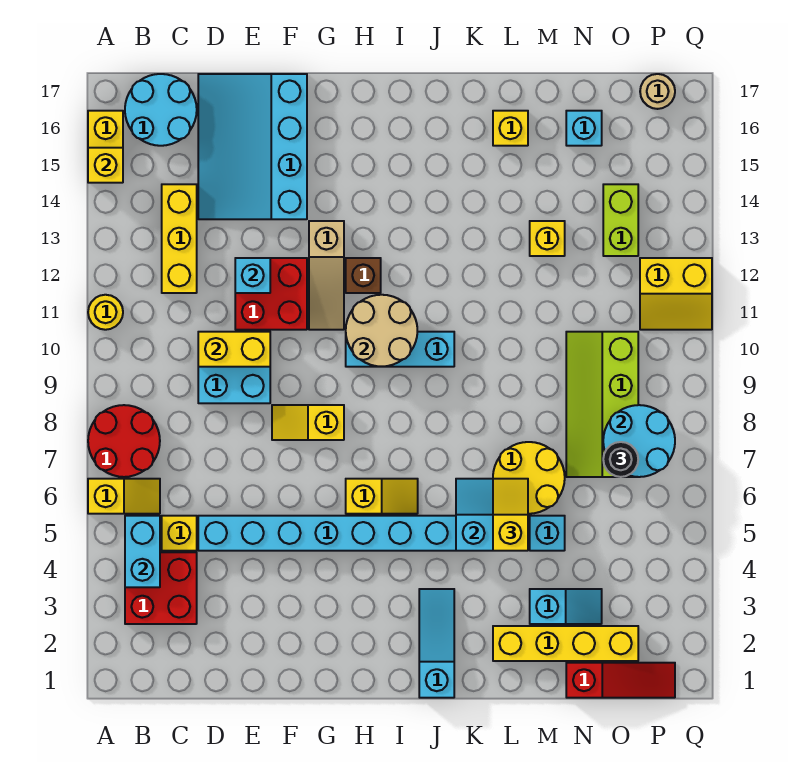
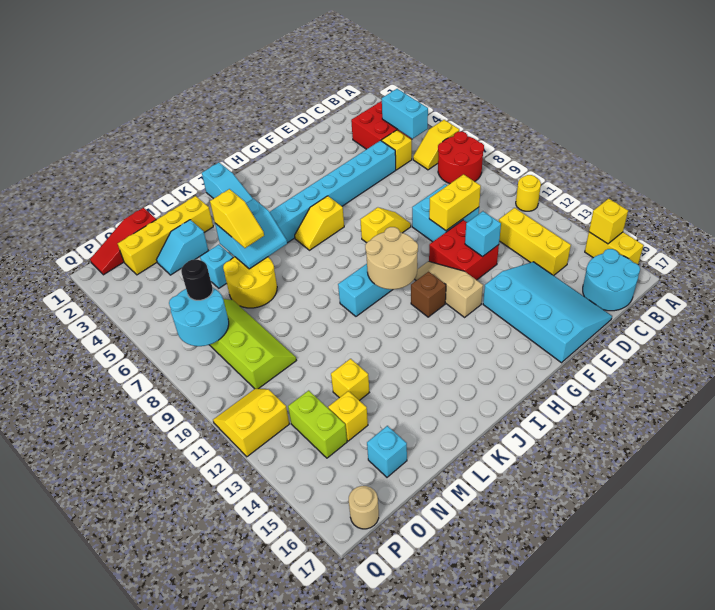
yellow brick L16 level 1 -> yellow brick N14 level 1

